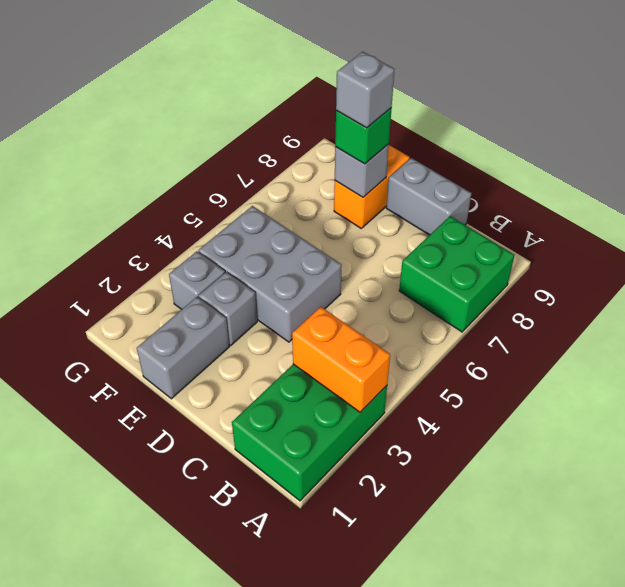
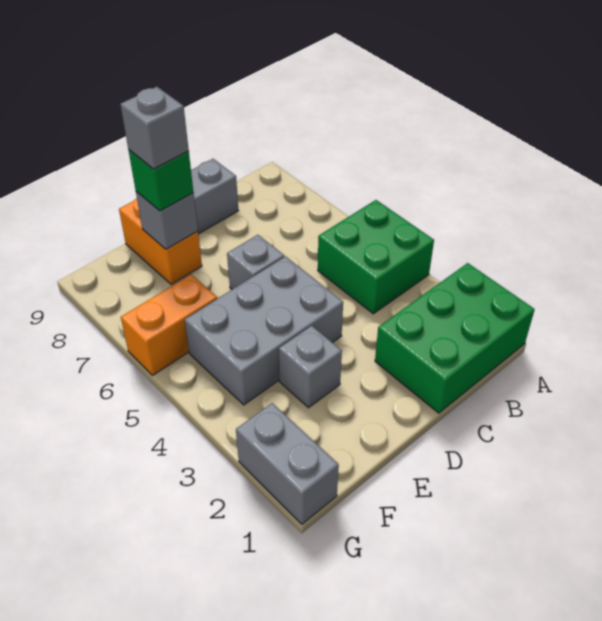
green brick A1:B3 level 1 -> green brick A1:C2 level 1
orange brick A3:B3 level 2 -> orange brick F6:G6 level 1
green brick A7:B8 level 1 -> green brick A4:B5 level 1
grey brick E1:E2 level 1 -> grey brick G1:G2 level 1
grey brick F3 level 1 -> grey brick D6 level 1

